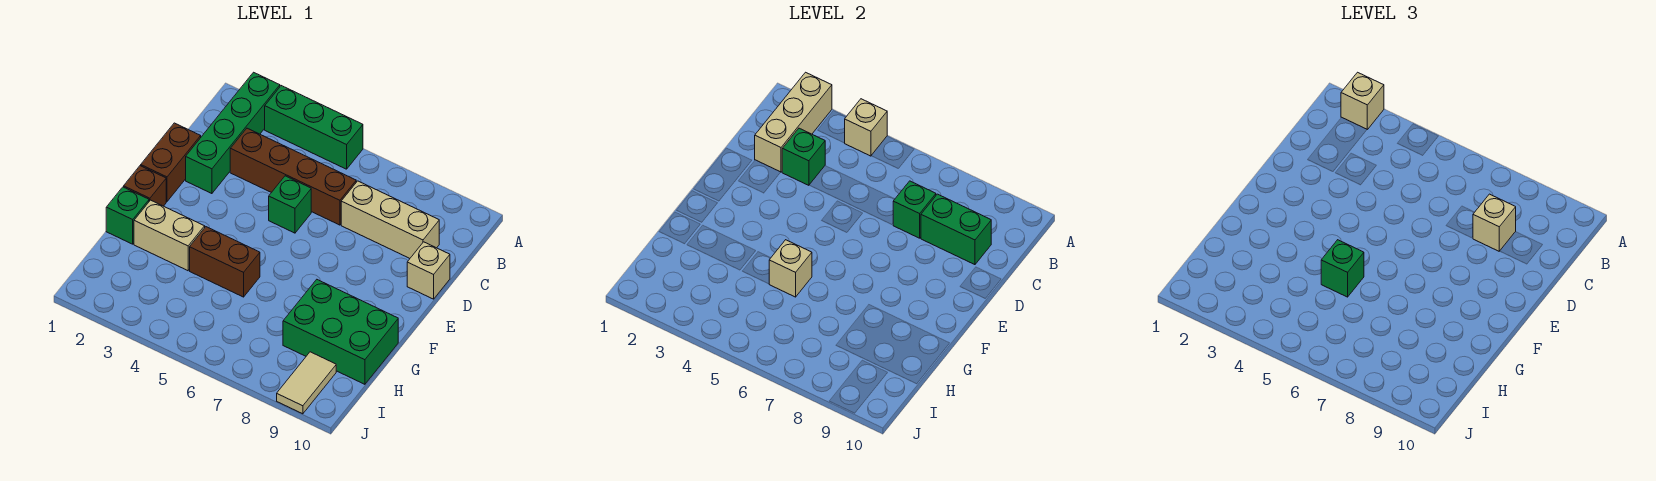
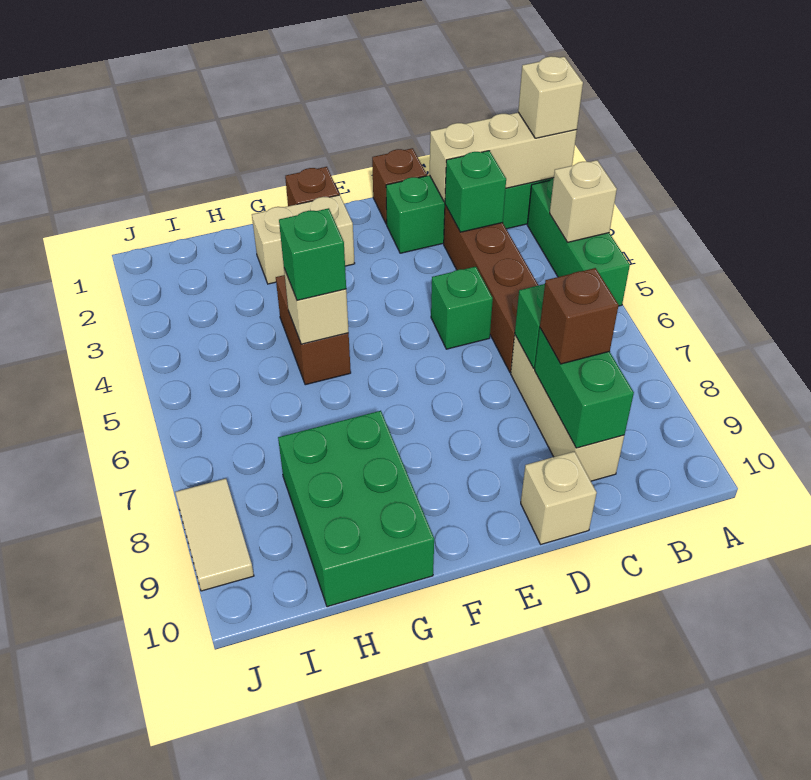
tan brick C8 level 3 -> brown brick C8 level 3
brown brick D1:E1 level 1 -> brown brick D1 level 1
green brick G1 level 1 -> none
tan brick G2:G3 level 1 -> tan brick F2:G2 level 1
tan tile I9:J9 level 1 -> tan tile J8:J9 level 1

